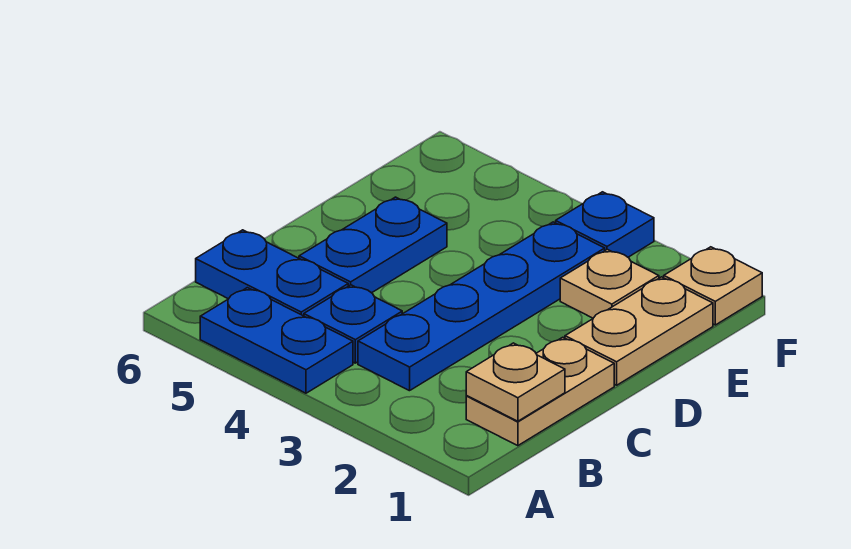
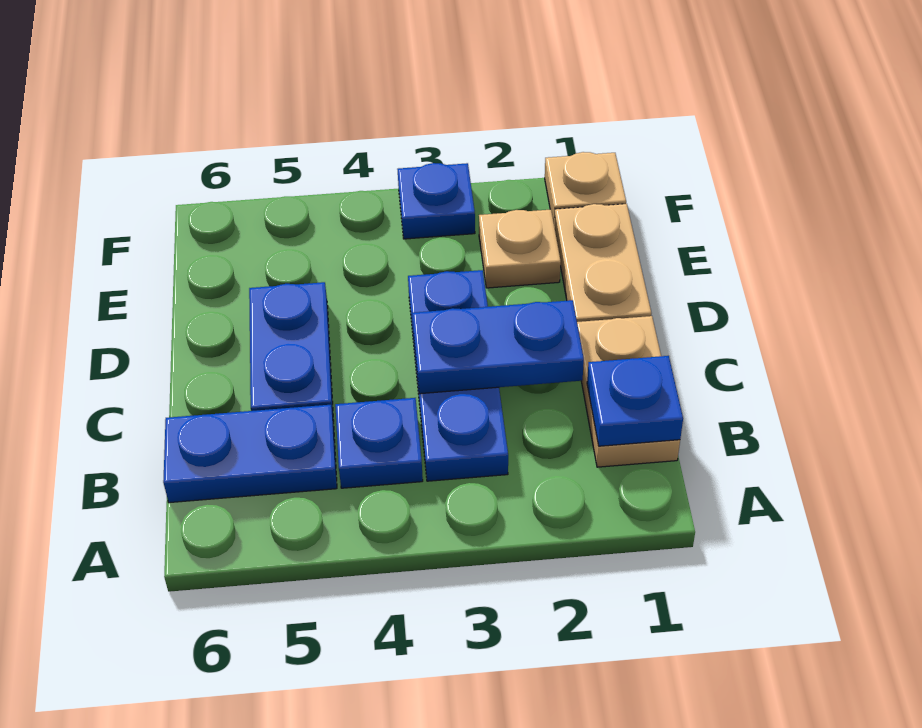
blue plate A4:A5 level 1 -> blue plate C2:C3 level 2
tan plate B1 level 2 -> blue plate B1 level 2
blue plate B3:E3 level 1 -> blue plate B3:D3 level 1

